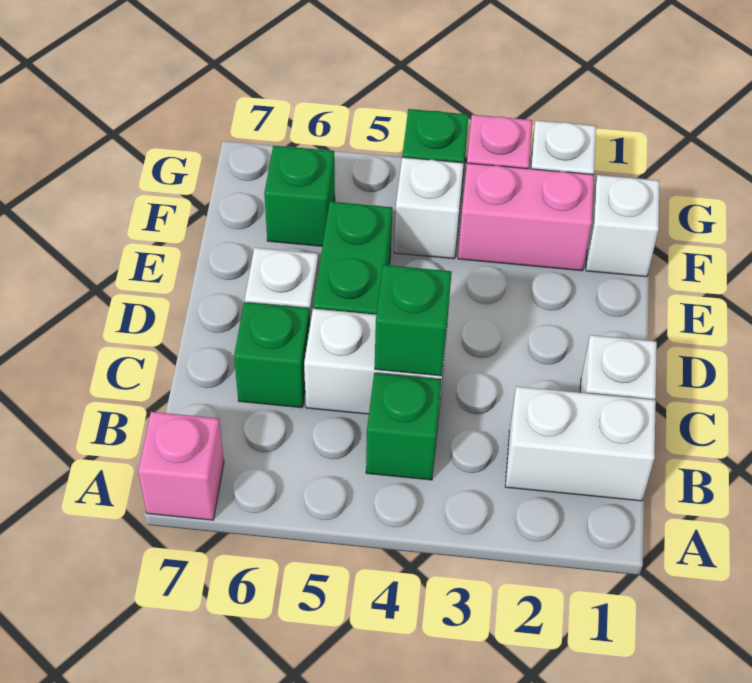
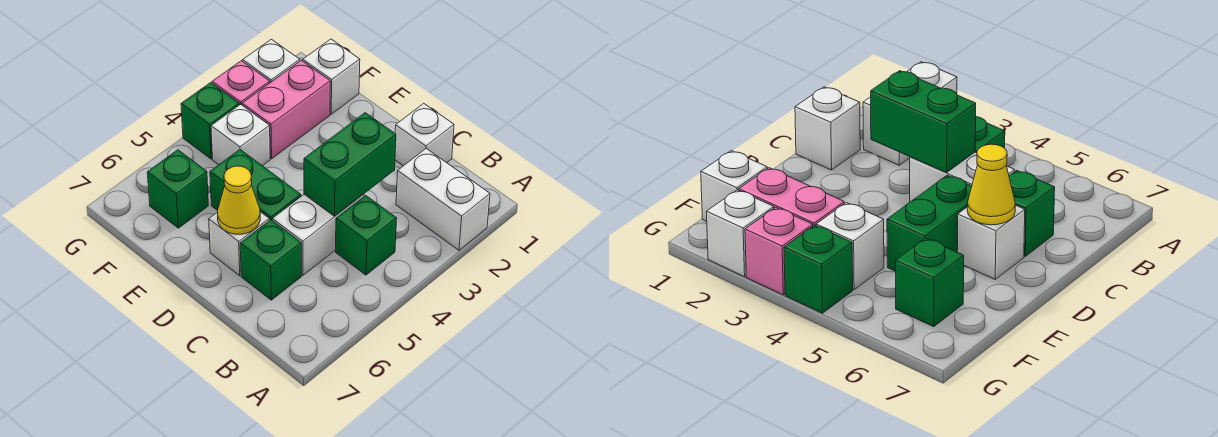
pink brick A7 level 1 -> none
white brick B1:B2 level 1 -> white brick A2:B2 level 1
green brick C4 level 2 -> green brick C3:C4 level 2
none -> yellow cone D6 level 2

